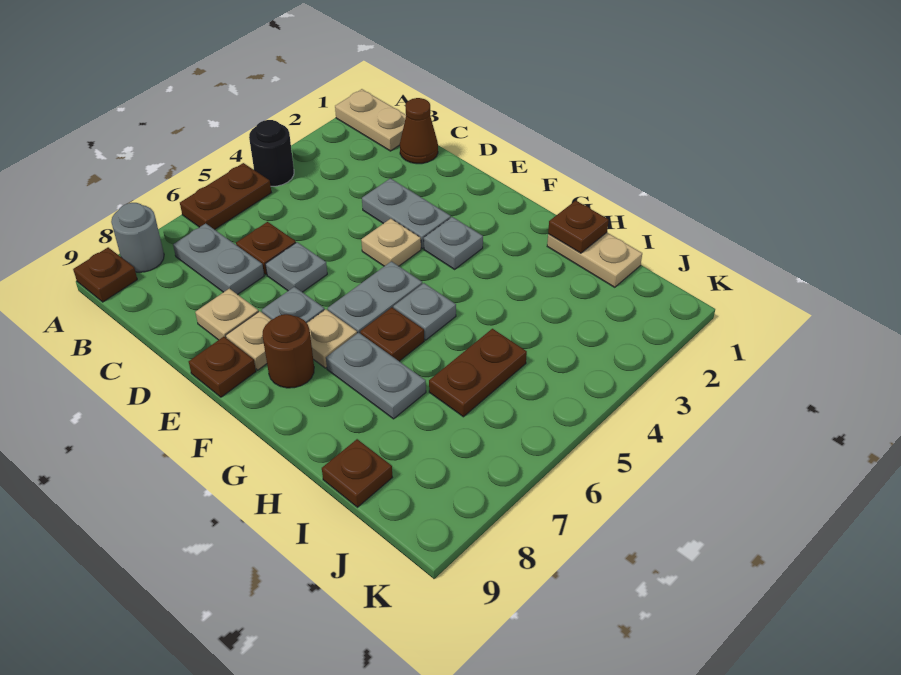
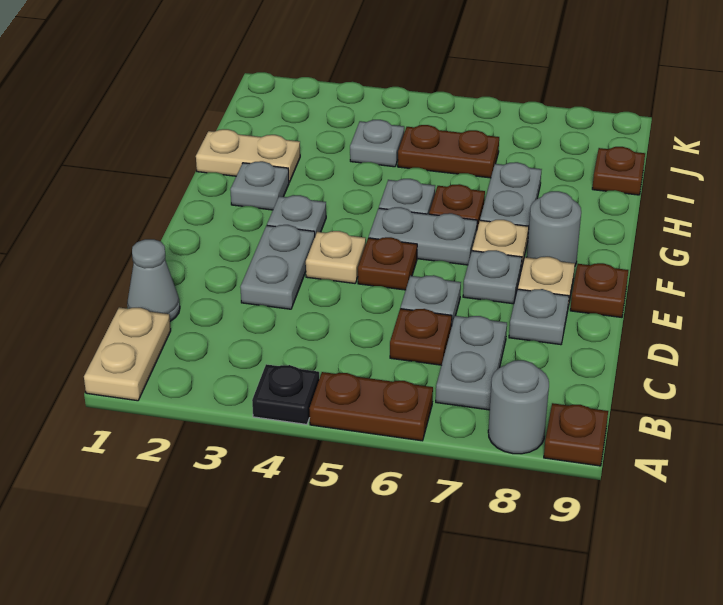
black round brick A4 level 1 -> black plate A4 level 1
brown cone C1 level 1 -> grey cone C1 level 1
tan plate D8 level 1 -> grey plate D8 level 1
brown round brick F8 level 1 -> grey round brick F8 level 1
none -> grey plate G2 level 1
tan plate H1:I1 level 1 -> tan plate H1:H2 level 1
brown plate H1 level 2 -> brown plate E5 level 1
none -> grey plate I4 level 1

